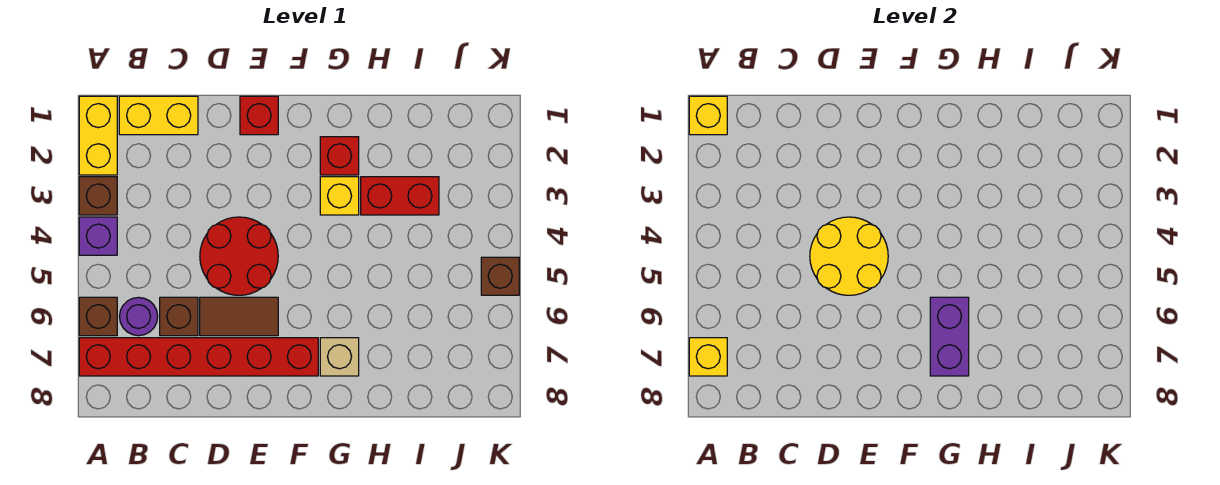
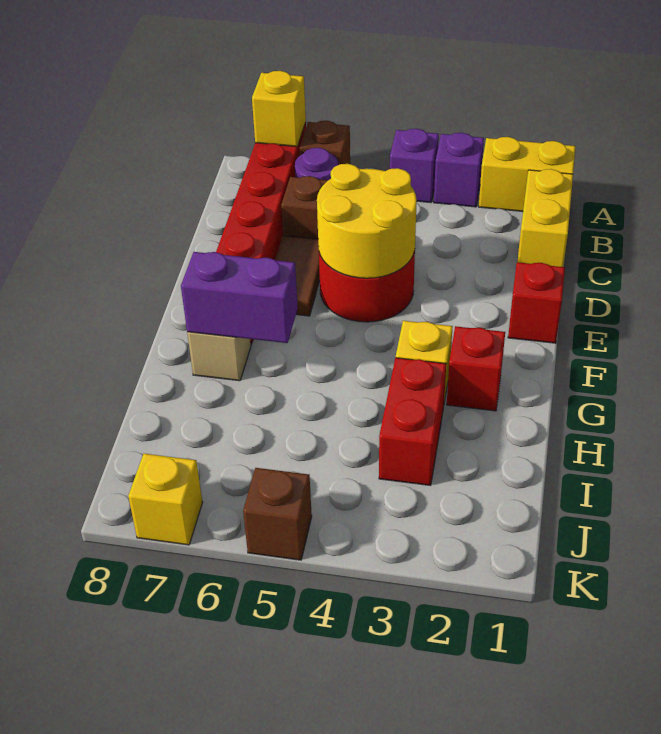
yellow brick A1 level 2 -> yellow brick K7 level 1
brown brick A3 level 1 -> purple brick A3 level 1

